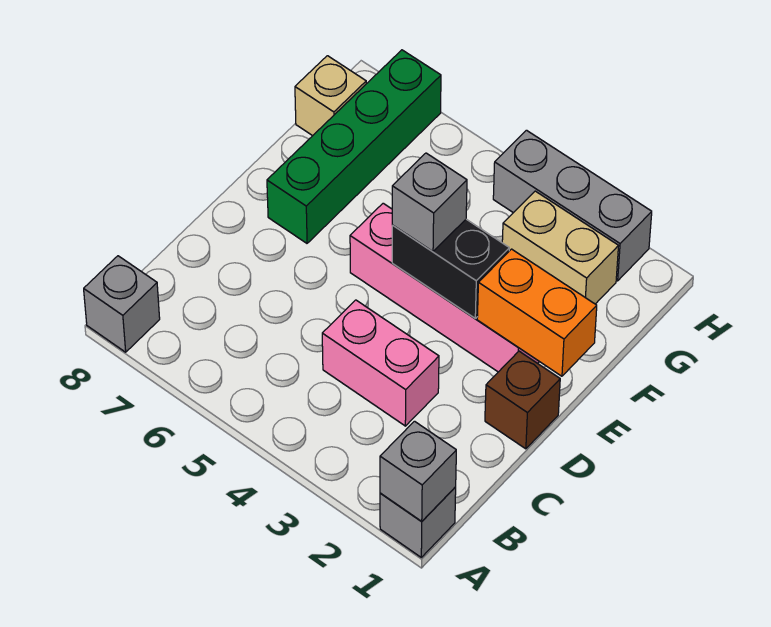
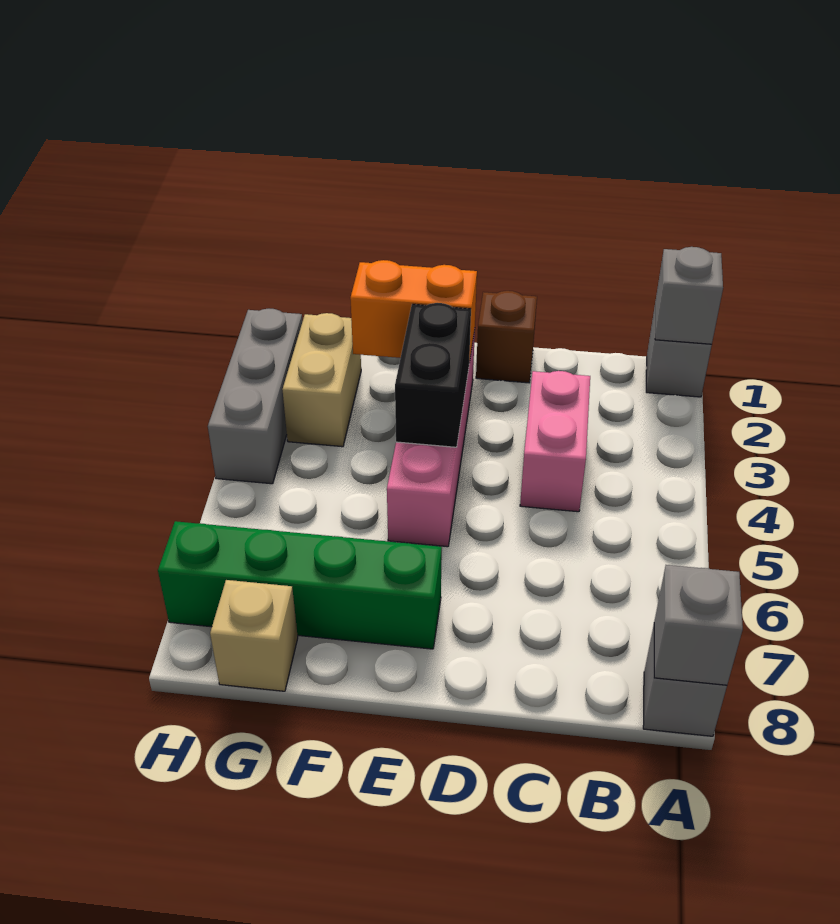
orange brick E1:E2 level 2 -> orange brick E2:F2 level 2
grey brick E4 level 3 -> grey brick A8 level 2

